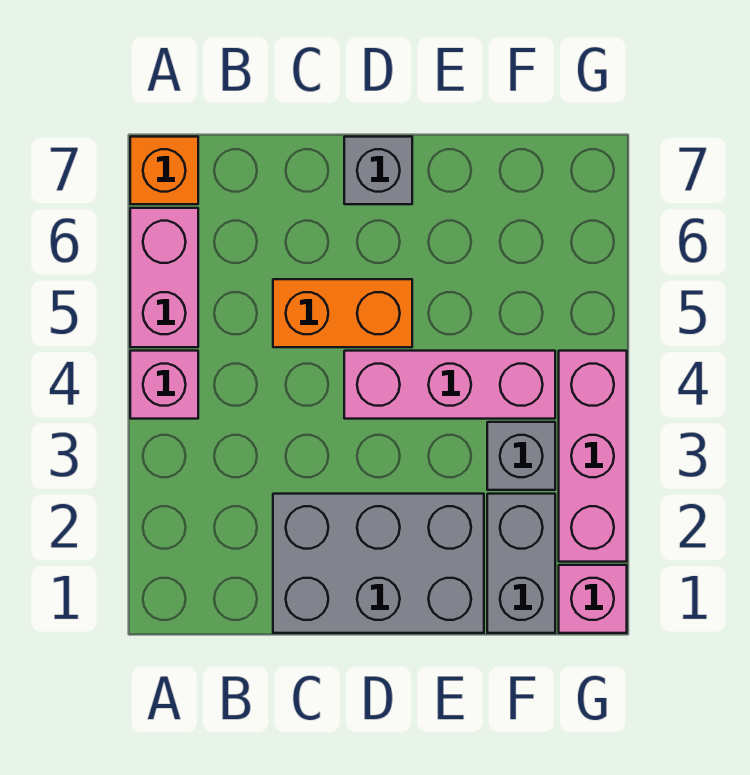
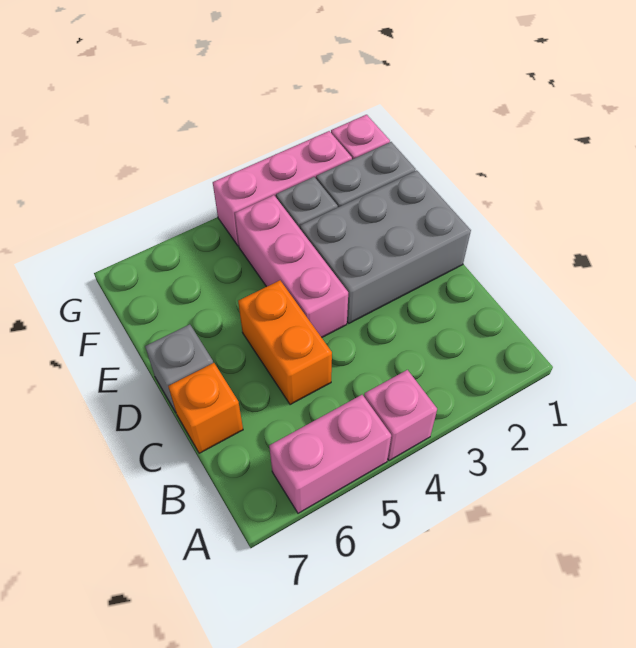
orange brick A7 level 1 -> orange brick C7 level 1
grey brick C1:E2 level 1 -> grey brick D1:E3 level 1

